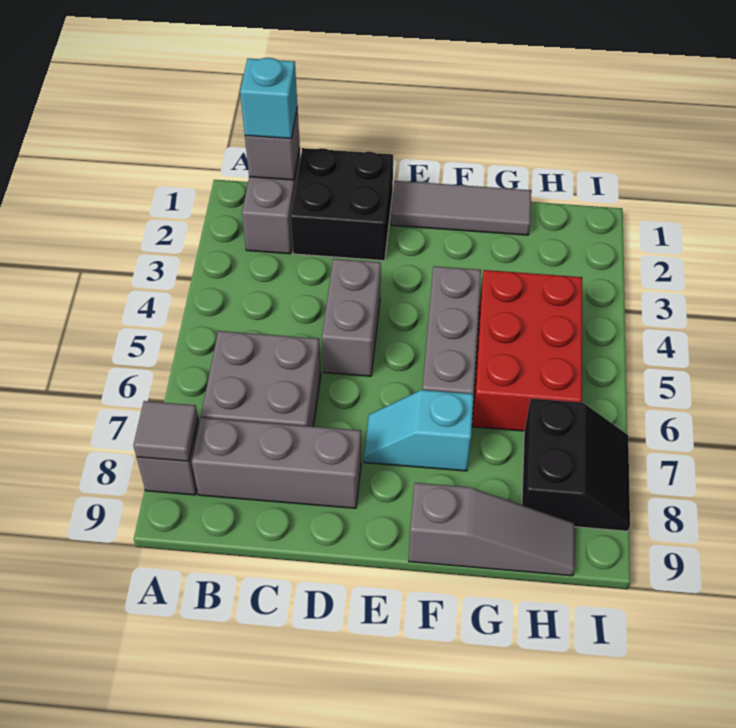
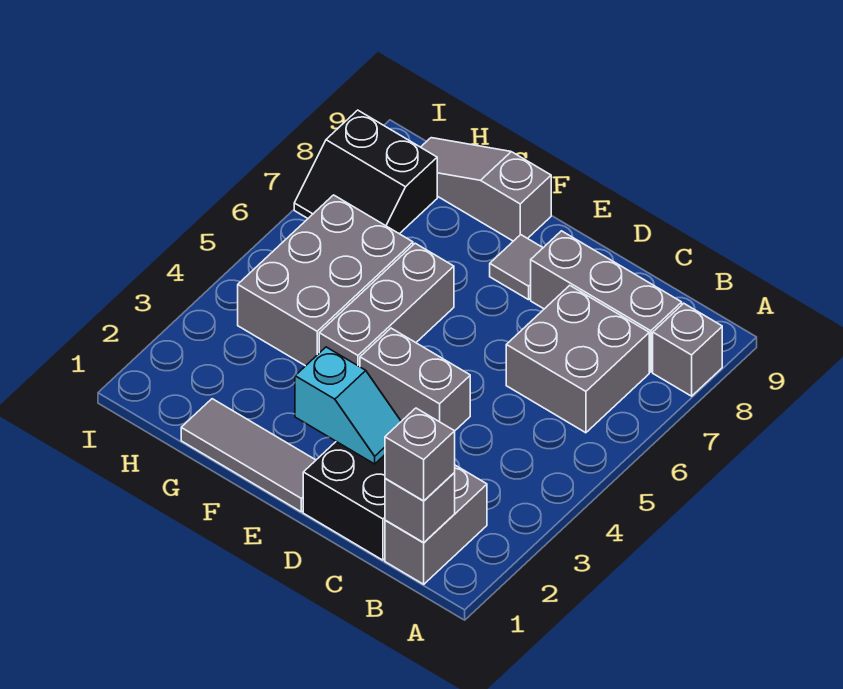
grey tile A8 level 2 -> grey tile E8 level 1
cyan brick B1 level 3 -> grey brick B1 level 3
grey brick D4:D5 level 1 -> grey brick D4:E4 level 1
cyan slope E7:F7 level 1 top F -> cyan slope D2:E2 level 2 top E
red brick G4:H6 level 1 -> grey brick G4:H6 level 1
black slope H7:I8 level 1 top H -> black slope H7:I8 level 1 top 8

